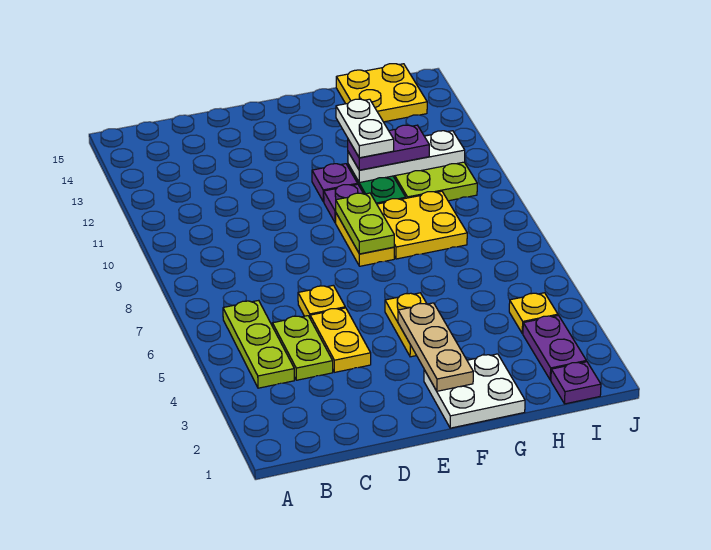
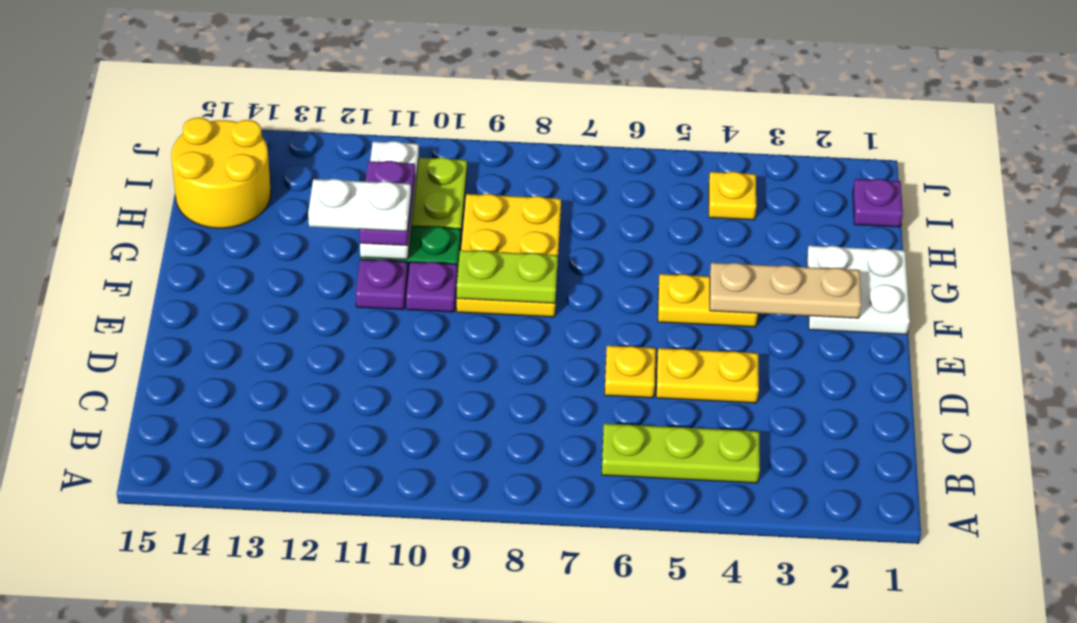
lime plate C4:C5 level 1 -> none
yellow plate H14:I15 level 1 -> yellow round brick H14:I15 level 1
purple plate I2:I3 level 1 -> none

